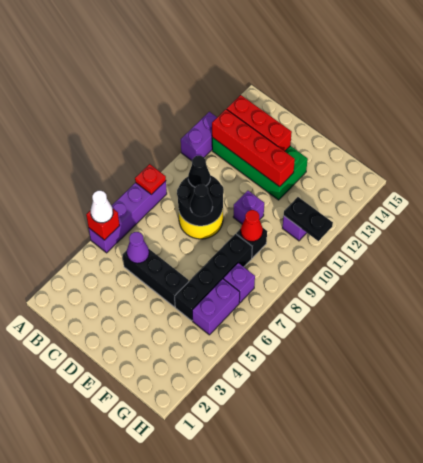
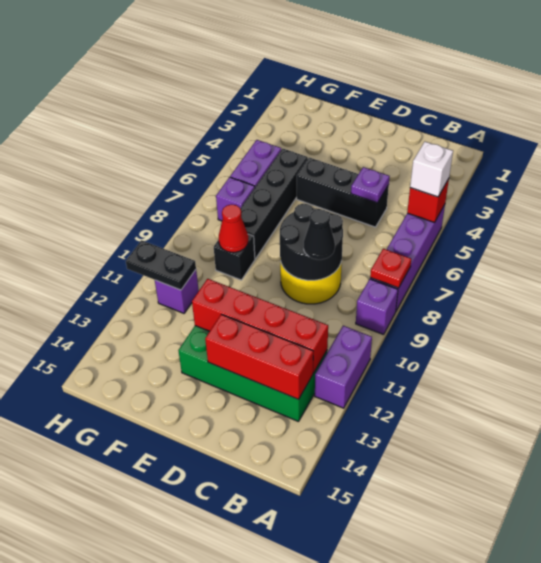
white cone A5 level 3 -> white brick A5 level 3
purple cone C5 level 2 -> purple plate C5 level 2
black cone D8 level 3 -> none
purple brick E10 level 1 -> purple brick A9 level 1

